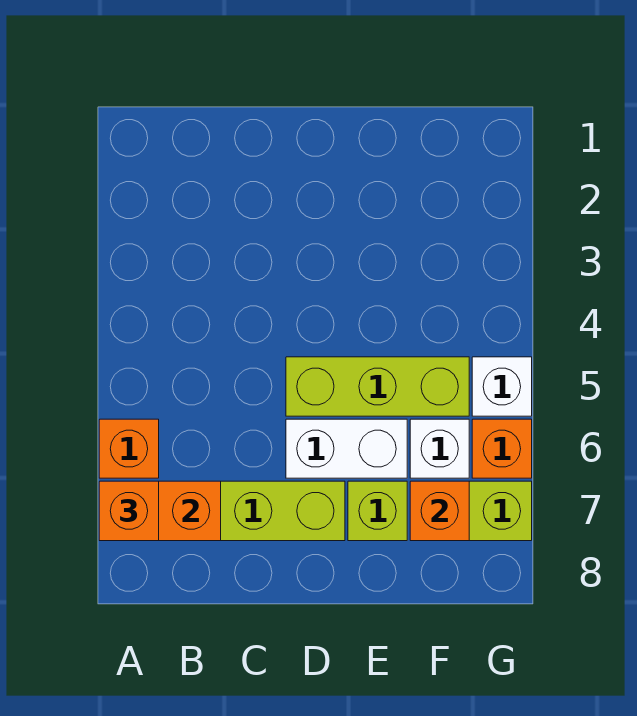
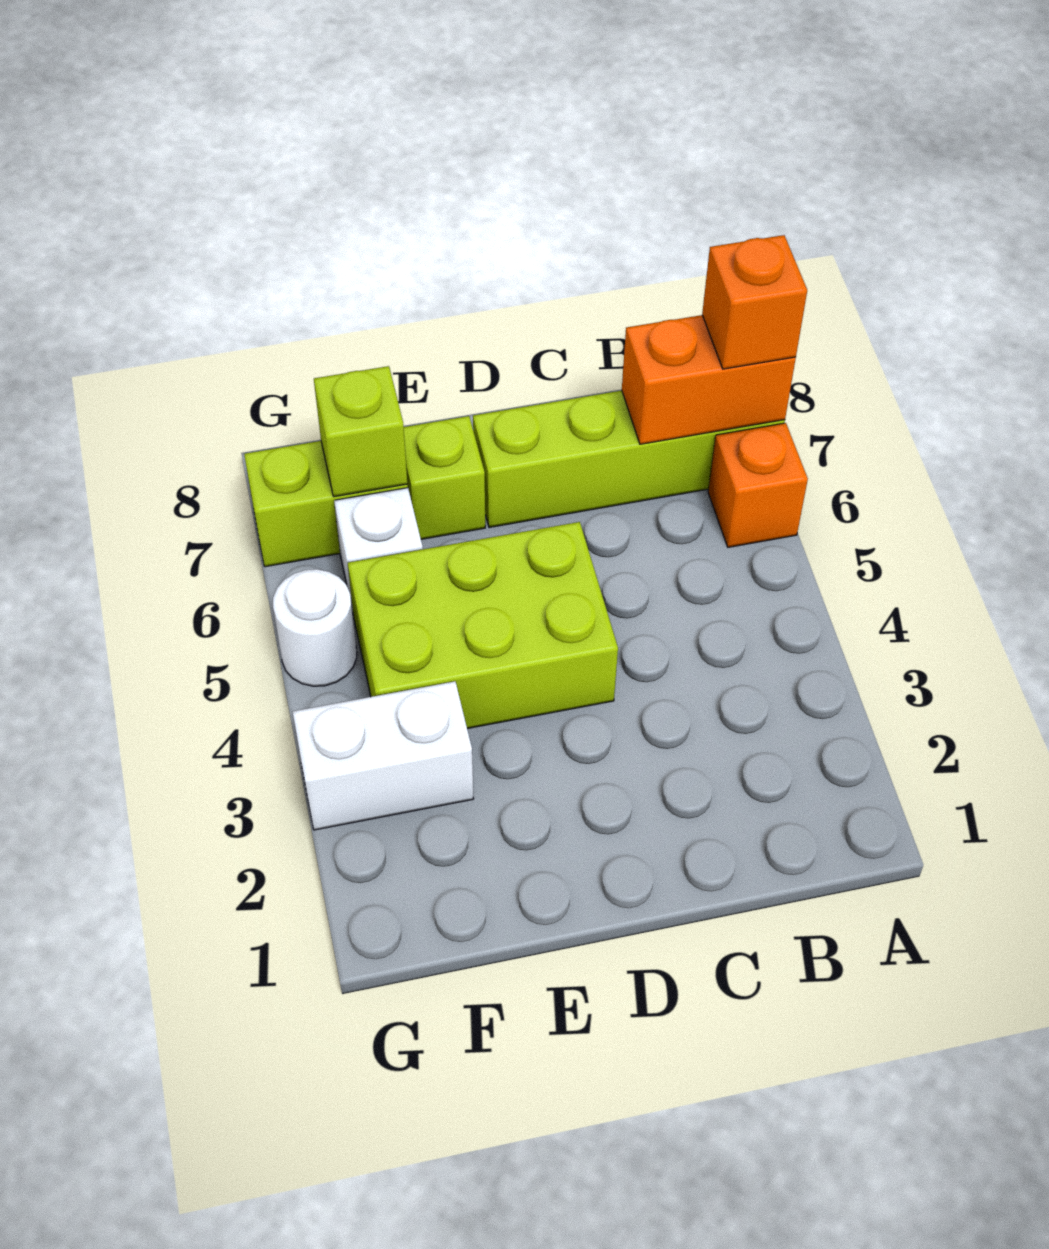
lime brick D5:F5 level 1 -> lime brick D4:F5 level 1
white brick D6:E6 level 1 -> white brick F3:G3 level 1
orange brick F7 level 2 -> lime brick F7 level 2
white brick G5 level 1 -> white round brick G5 level 1
orange brick G6 level 1 -> none

